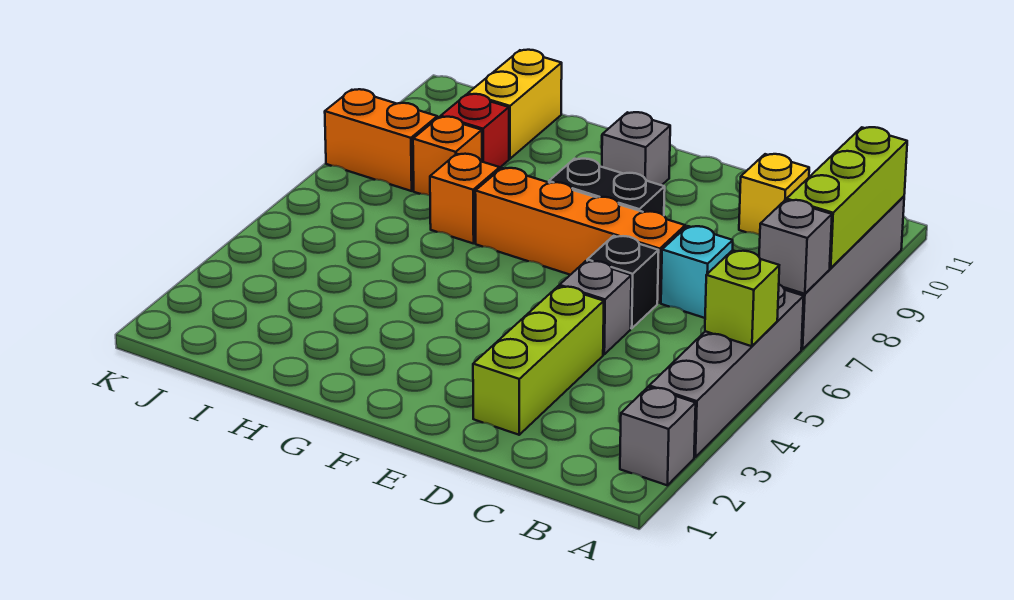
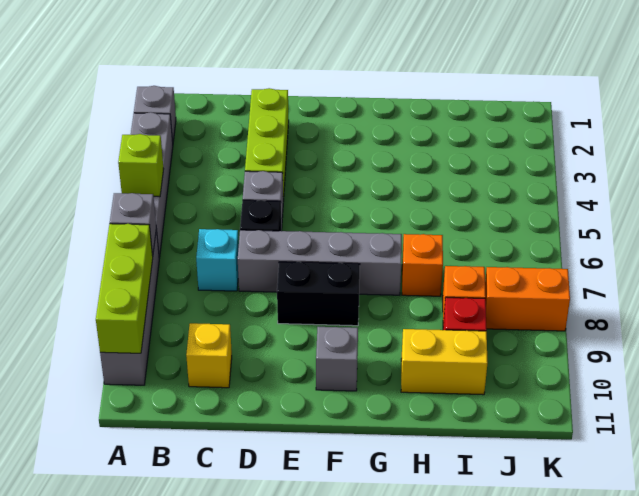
orange brick D7:G7 level 1 -> grey brick D7:G7 level 1
yellow brick I10:I11 level 1 -> yellow brick H10:I10 level 1

